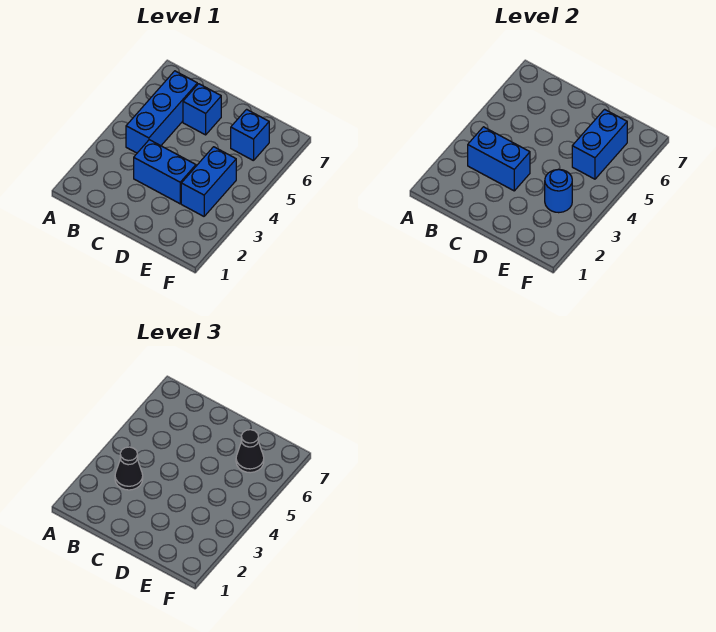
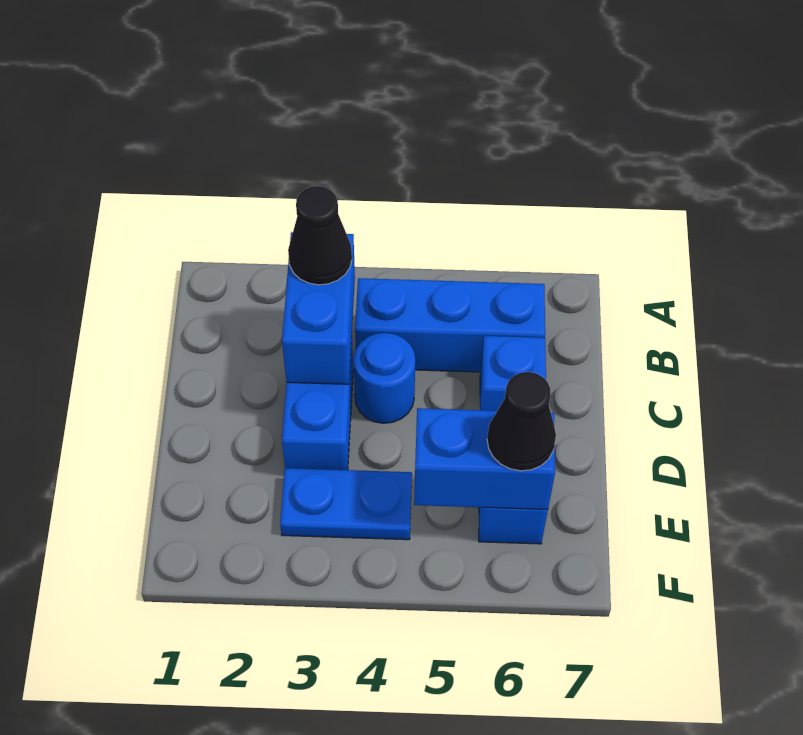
blue brick E3:E4 level 1 -> blue plate E3:E4 level 1
blue round brick E3 level 2 -> blue round brick C4 level 1

